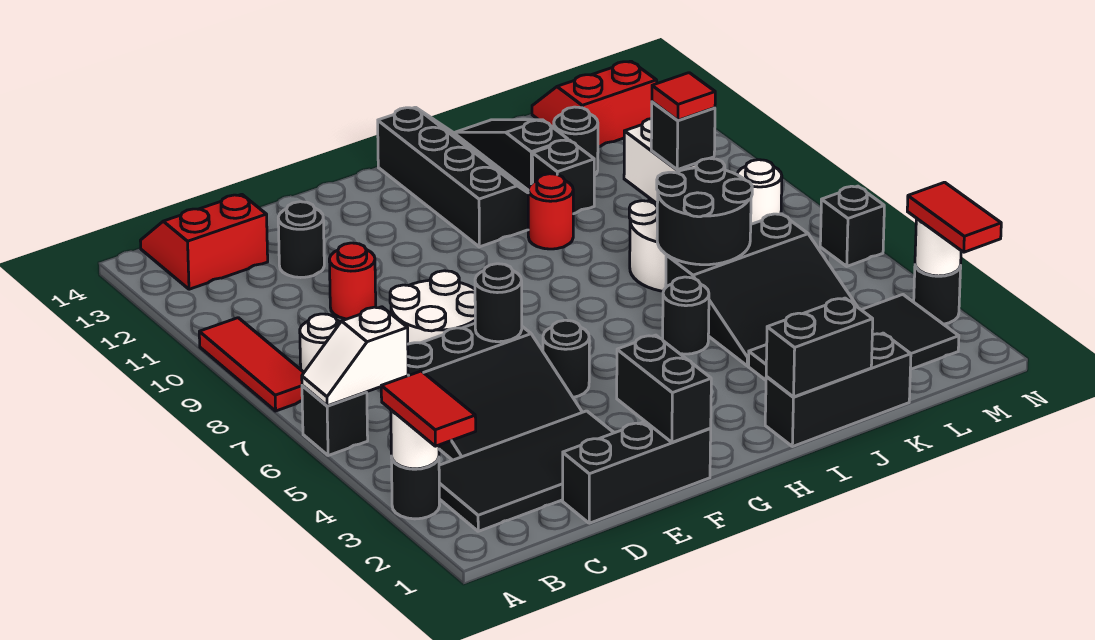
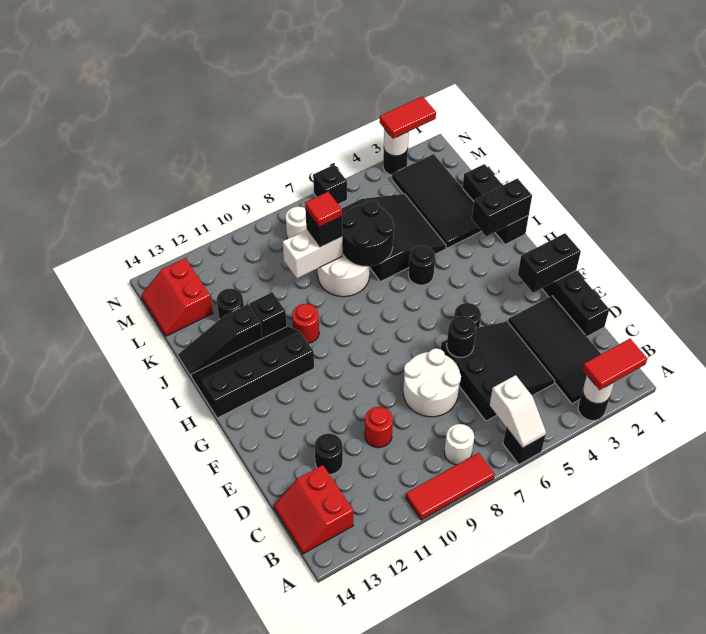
black brick I1:J1 level 2 -> black brick I1:I2 level 2

